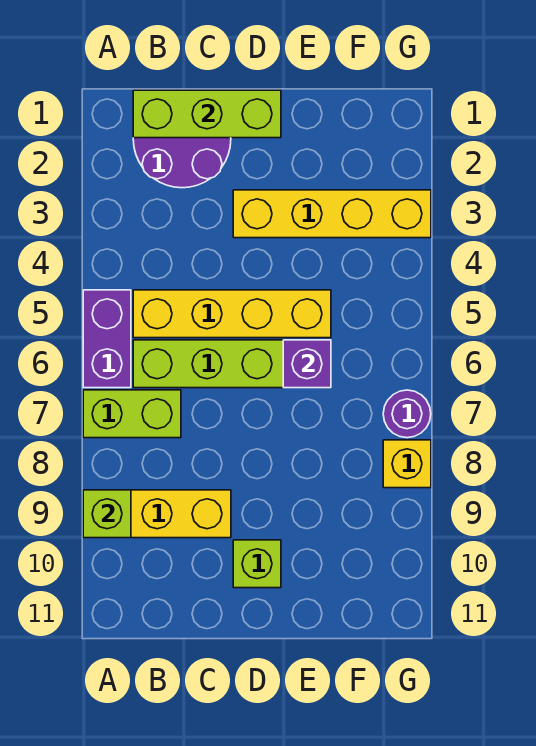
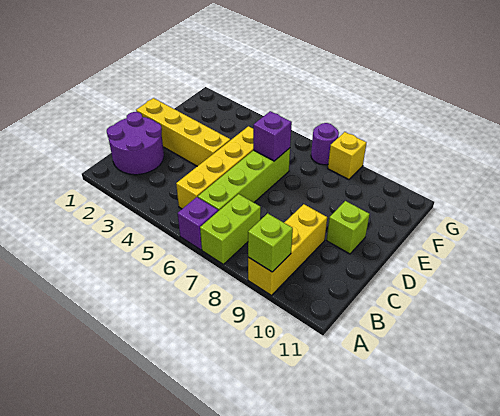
purple brick A5:A6 level 1 -> purple brick A6 level 1
lime brick B1:D1 level 2 -> none
yellow brick D3:G3 level 1 -> yellow brick D1:D4 level 1

